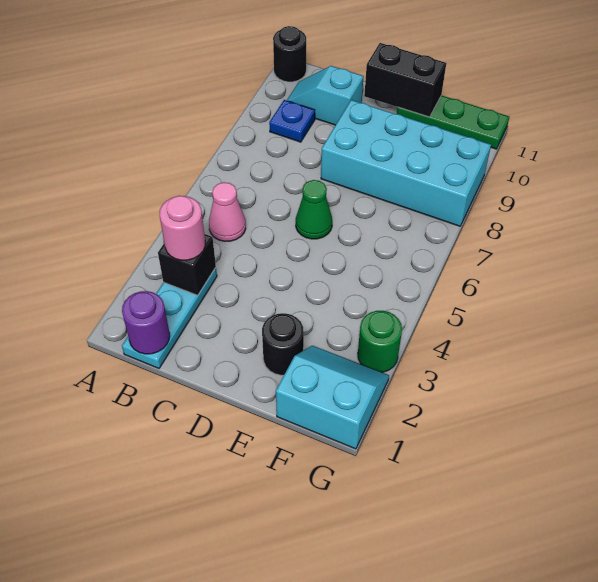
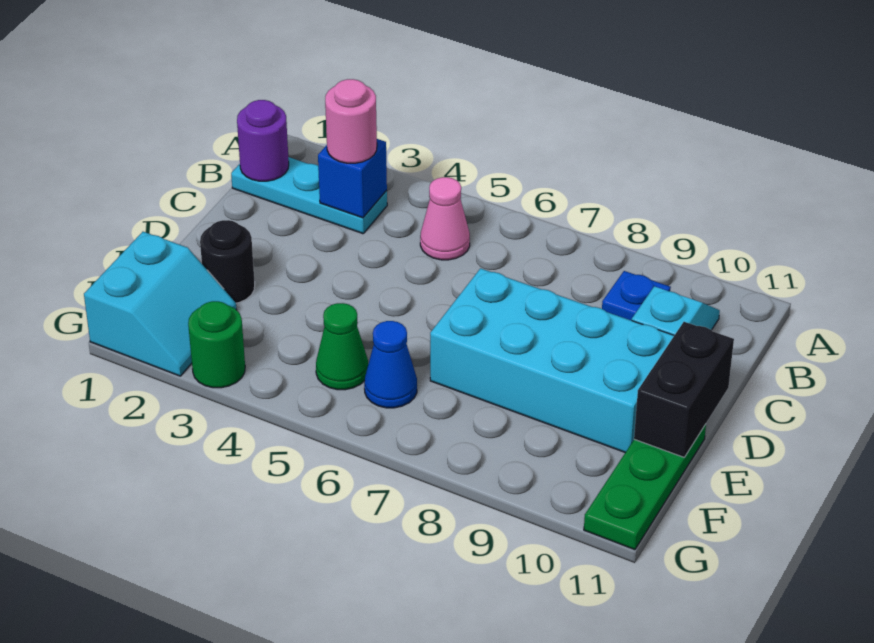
black round brick A11 level 1 -> none
black brick B3 level 2 -> blue brick B3 level 2
green cone D6 level 1 -> green cone F5 level 1
cyan brick D8:G9 level 1 -> cyan brick D7:E10 level 1
none -> blue cone F6 level 1

